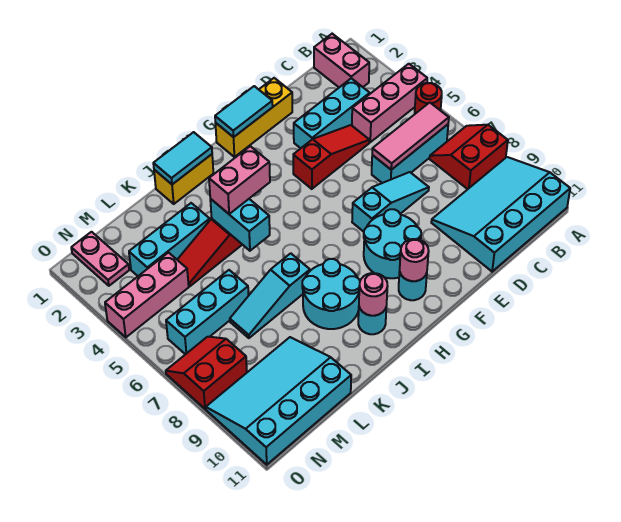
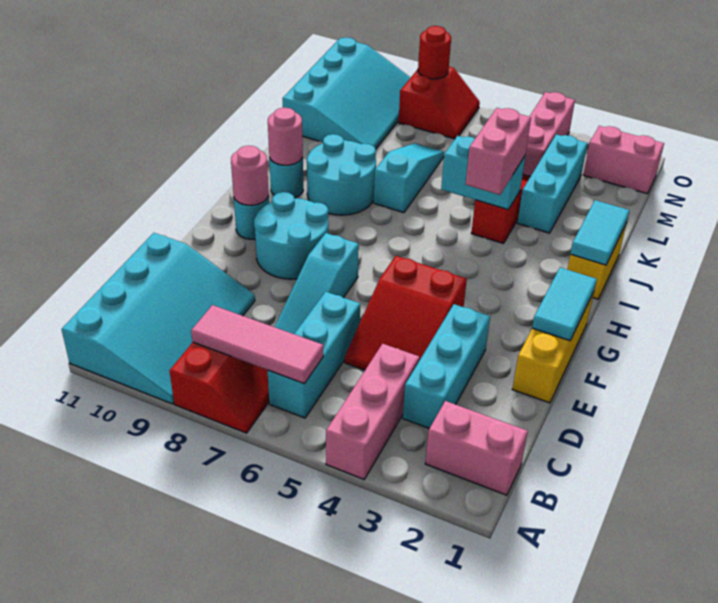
red round brick A5 level 1 -> red round brick O8 level 2
pink tile B6:D6 level 2 -> pink tile B6:B8 level 2
red slope D4:F4 level 1 top F -> red slope D4:F5 level 1 top F
cyan brick L6:N6 level 1 -> none
pink plate N1:N2 level 1 -> pink brick N1:N2 level 1

